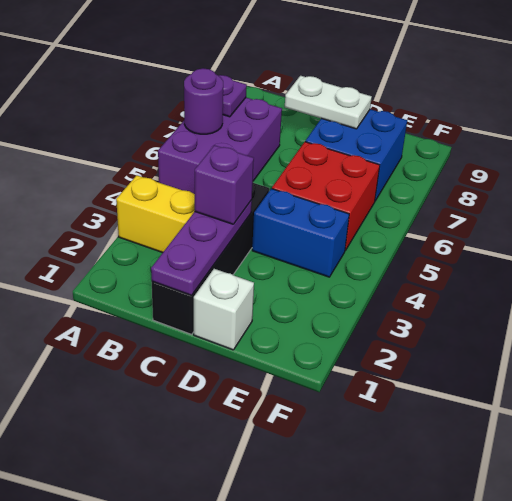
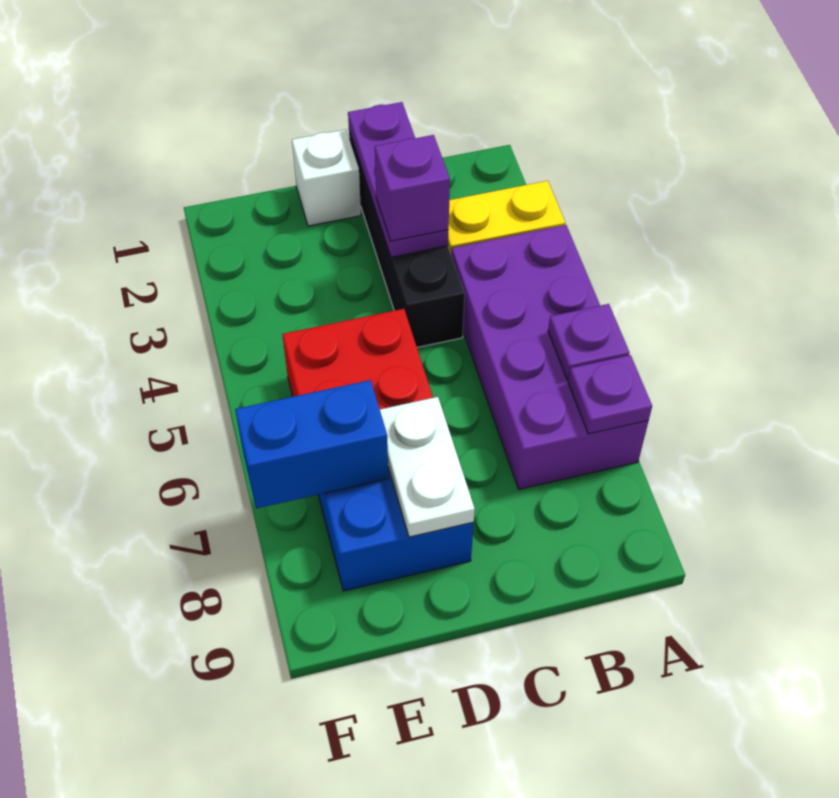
purple brick A5:B7 level 1 -> purple brick A4:B7 level 1
purple round brick A6 level 2 -> purple plate A6 level 2
white plate C8:D8 level 2 -> white plate D7:D8 level 2
blue brick D4:E4 level 1 -> blue brick E7:F7 level 2

